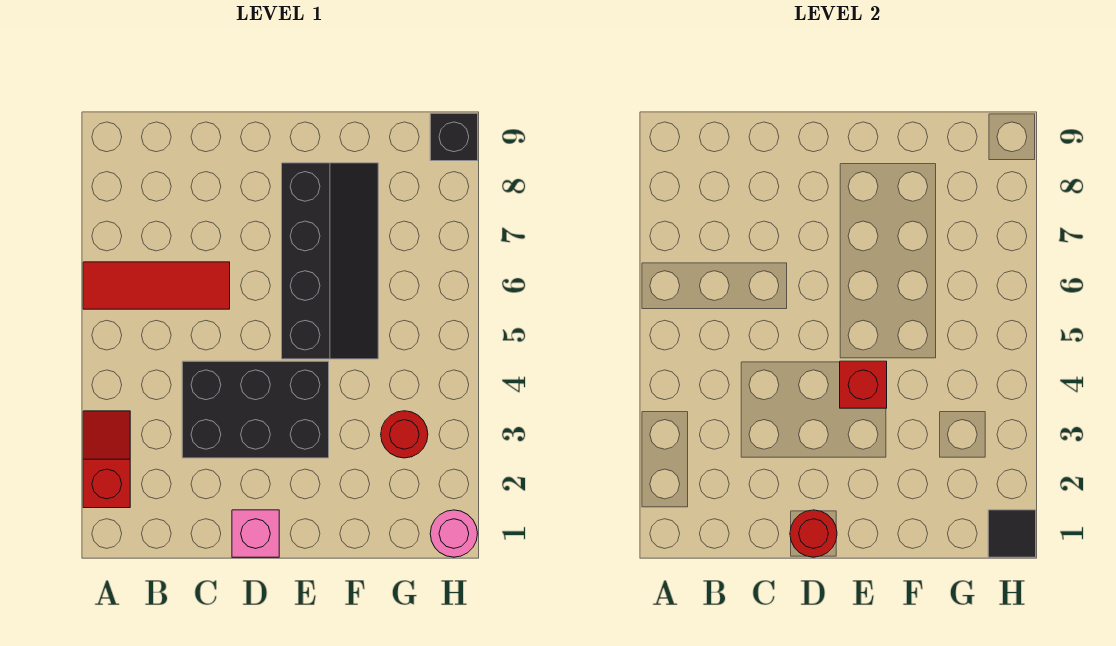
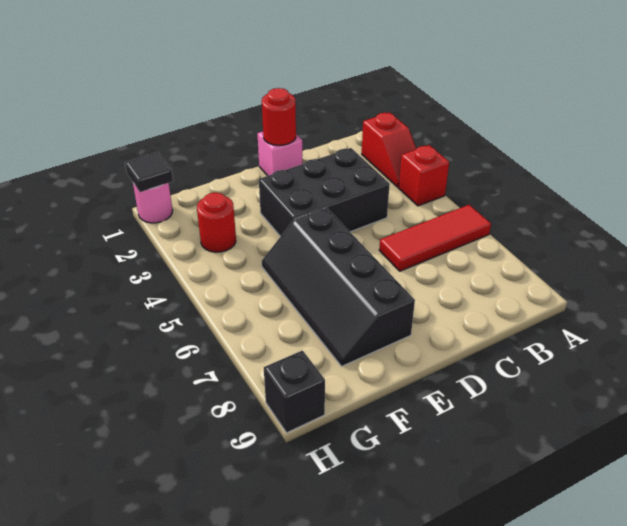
red brick E4 level 2 -> red brick A4 level 1

